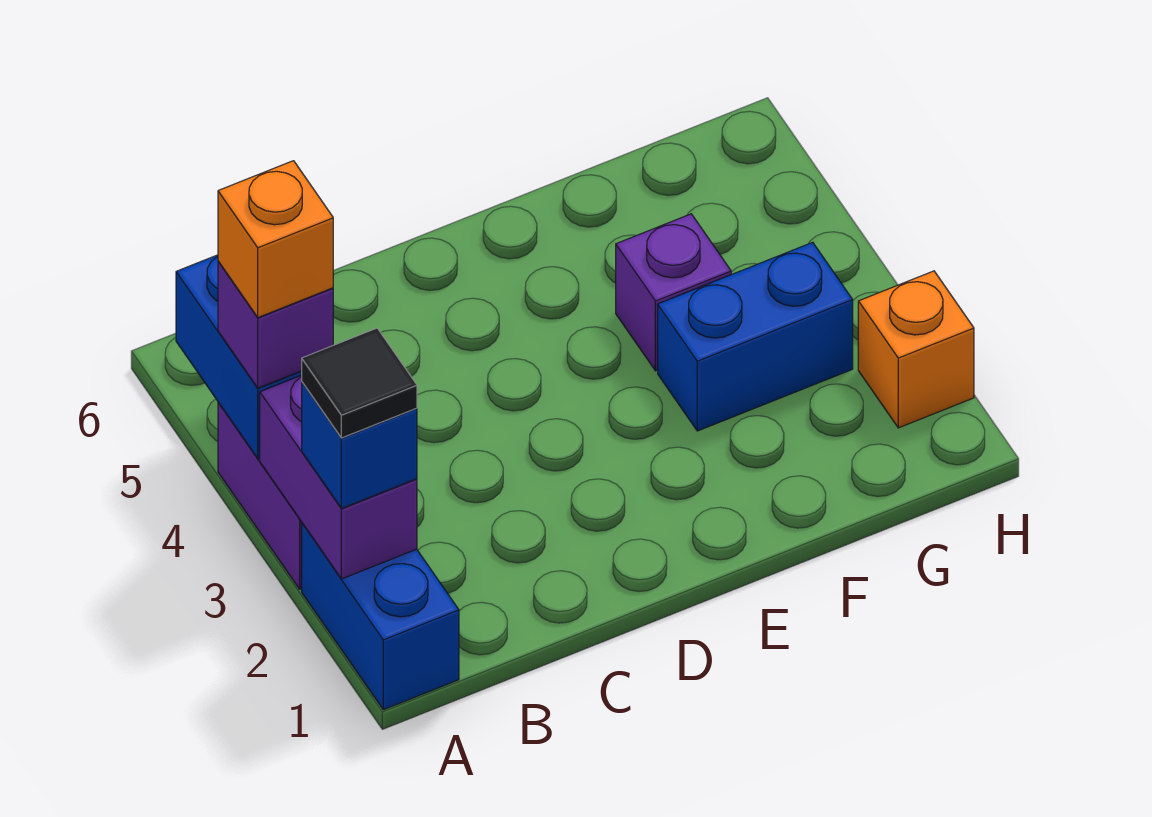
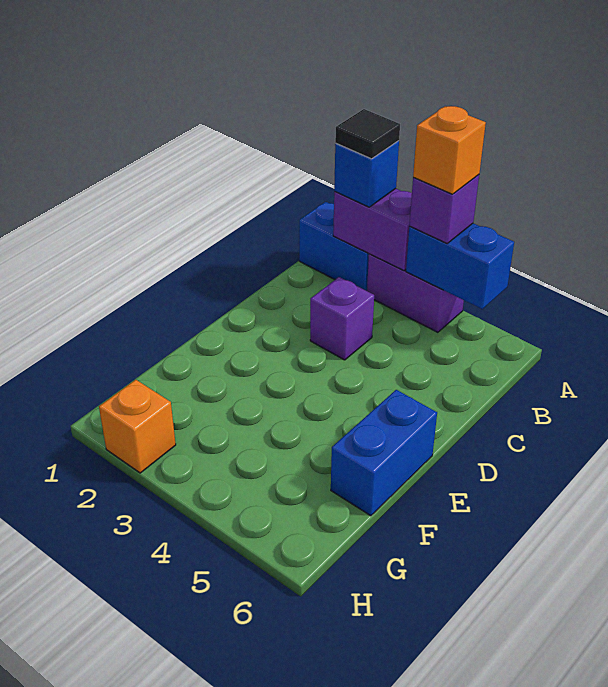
blue brick F3:G3 level 1 -> blue brick E6:F6 level 1
purple brick F4 level 1 -> purple brick C3 level 1

